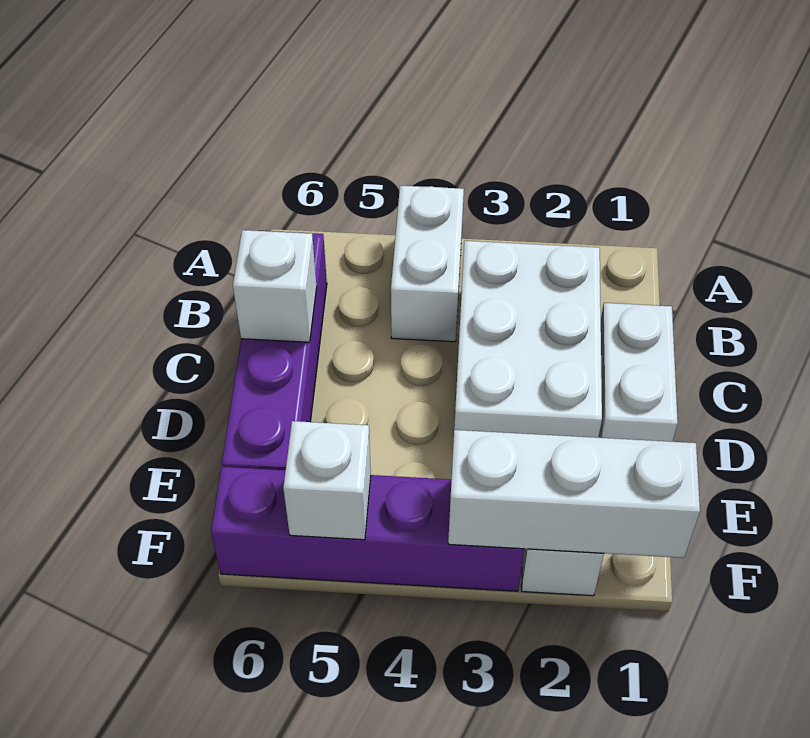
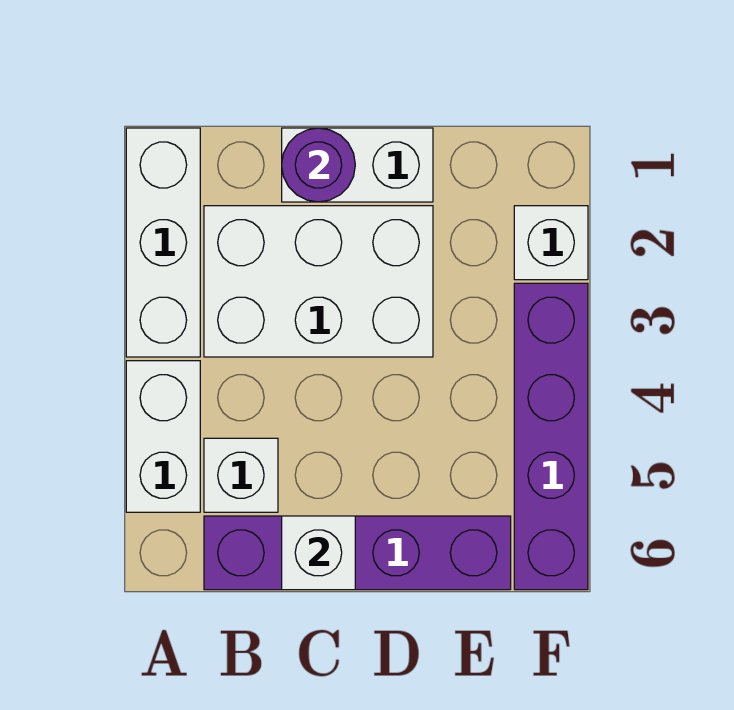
white brick A4:B4 level 1 -> white brick A4:A5 level 1
none -> purple round brick C1 level 2
white brick F1:F3 level 2 -> white brick A1:A3 level 1
white brick F5 level 2 -> white brick B5 level 1

